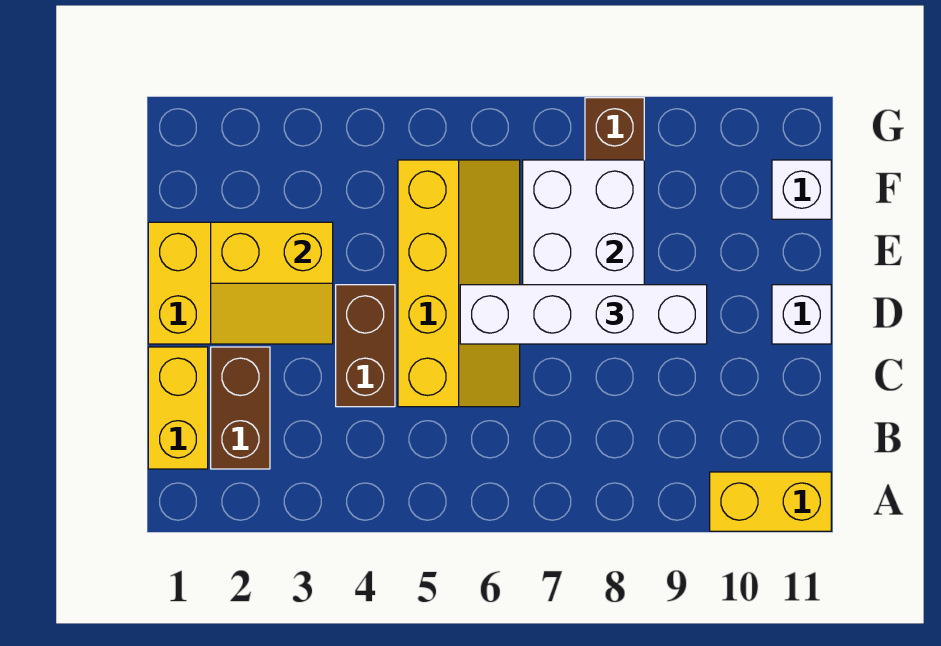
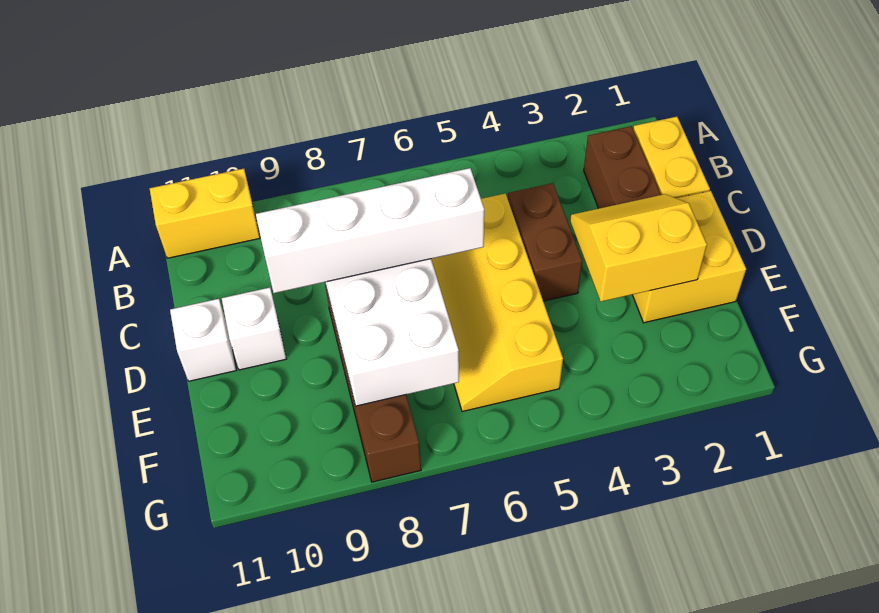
white brick F11 level 1 -> white brick D10 level 1

